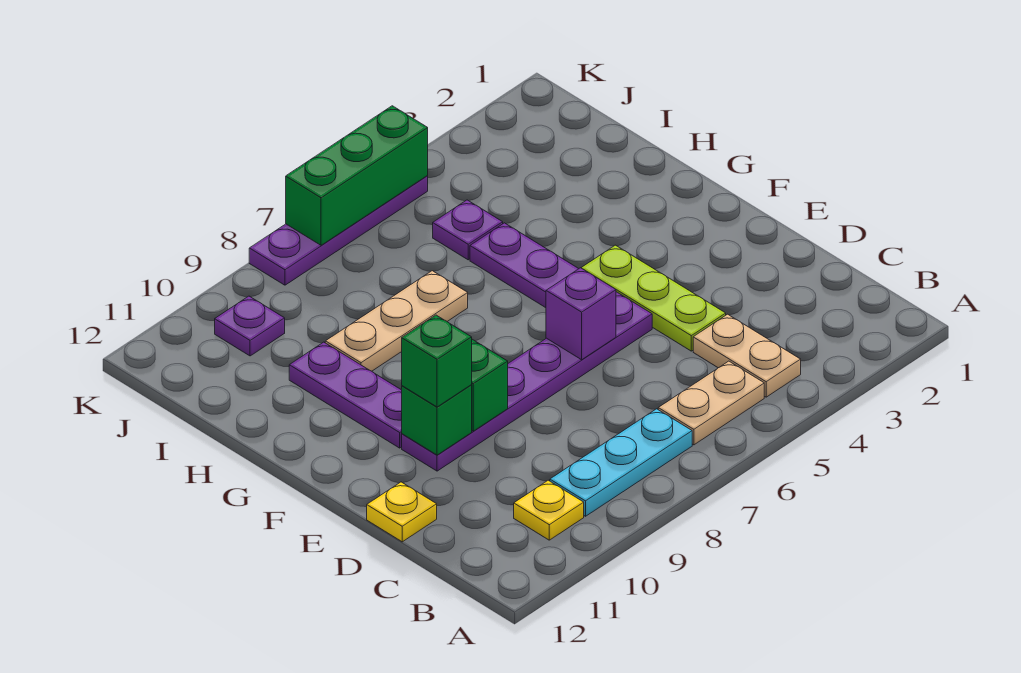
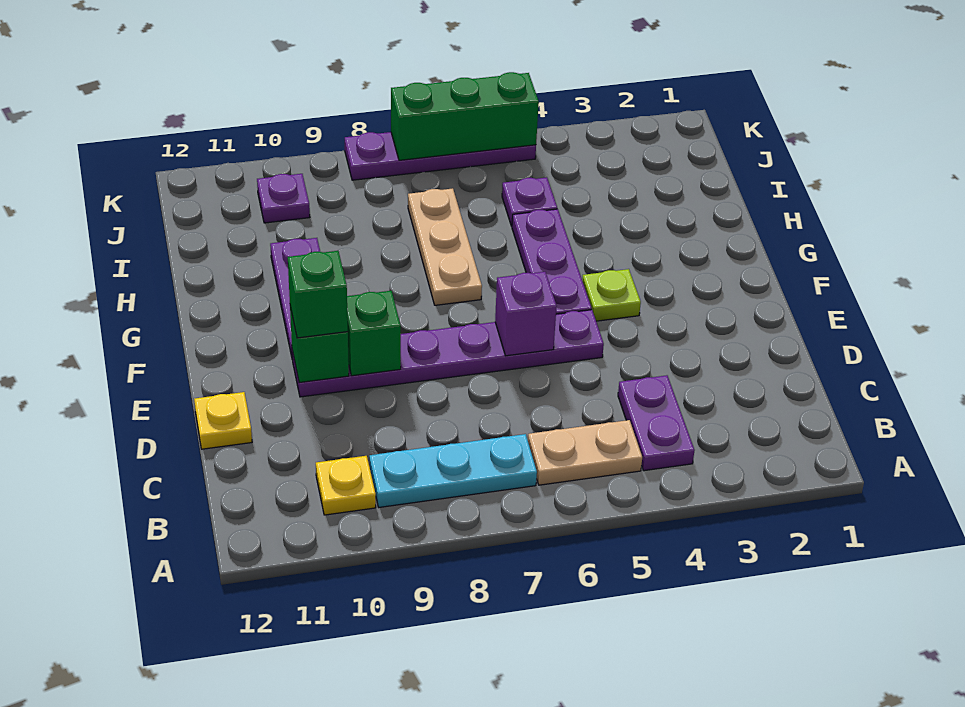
tan plate B4:C4 level 1 -> purple plate B4:C4 level 1
lime plate D4:F4 level 1 -> lime plate F4 level 1
tan plate H7:H9 level 1 -> tan plate G7:I7 level 1

